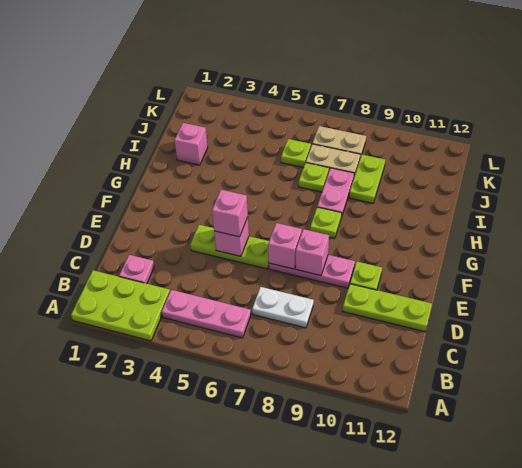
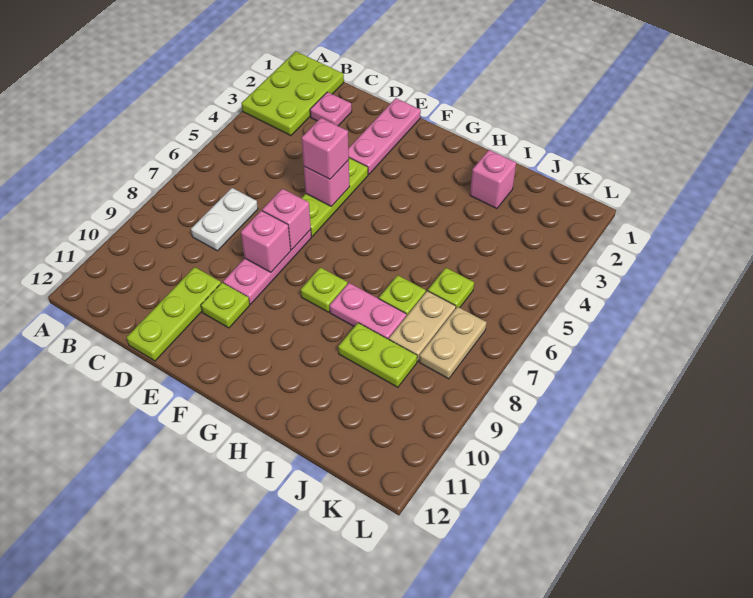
pink plate B4:B6 level 1 -> pink plate E1:E3 level 1

